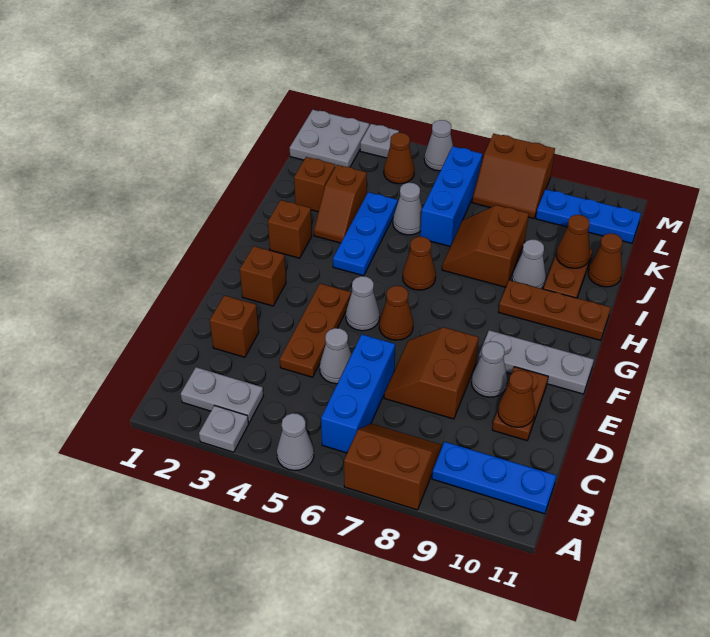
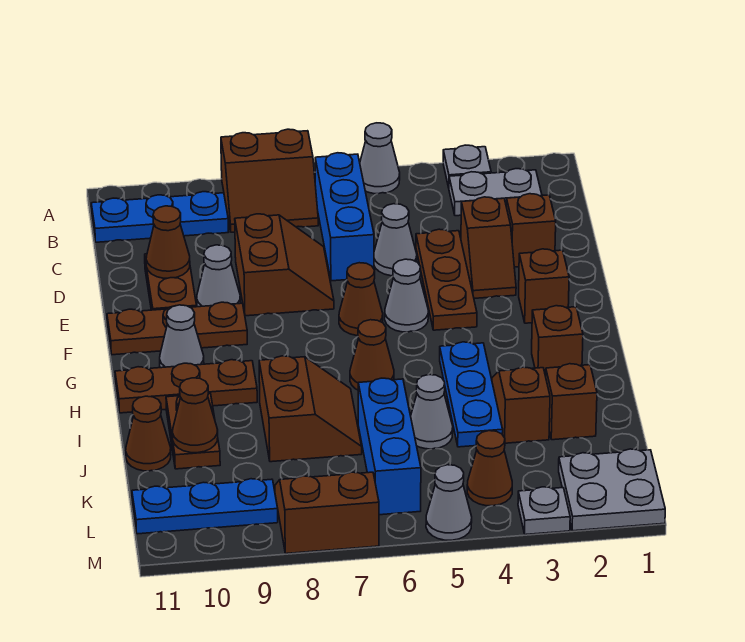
none -> brown slope D3:E3 level 1 top D
grey plate F9:F11 level 1 -> brown plate F9:F11 level 1
grey cone I9 level 1 -> grey cone G10 level 1

